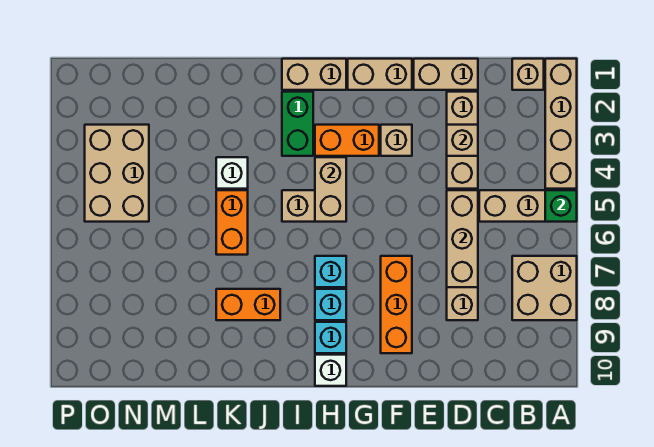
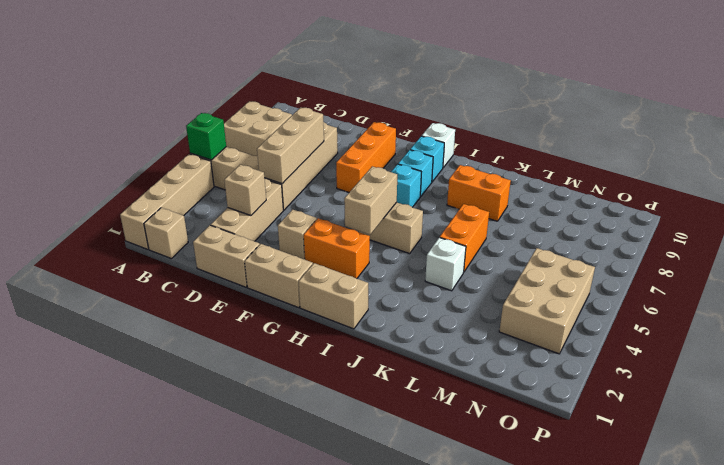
green brick I2:I3 level 1 -> none

